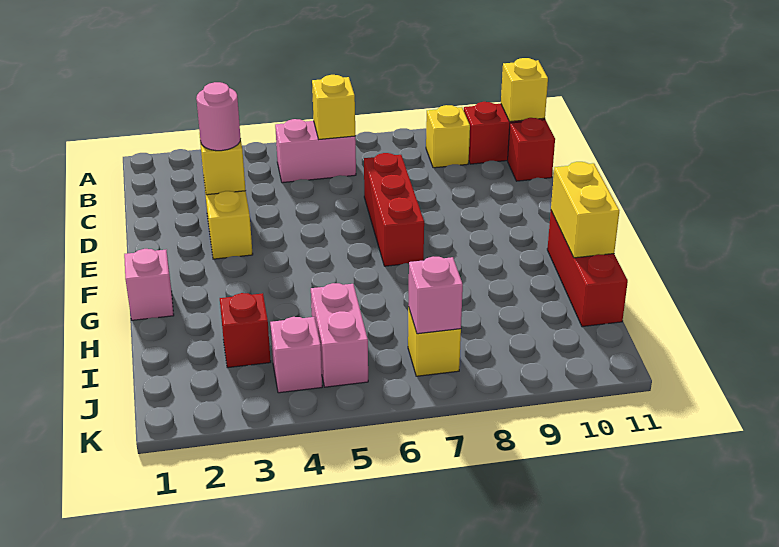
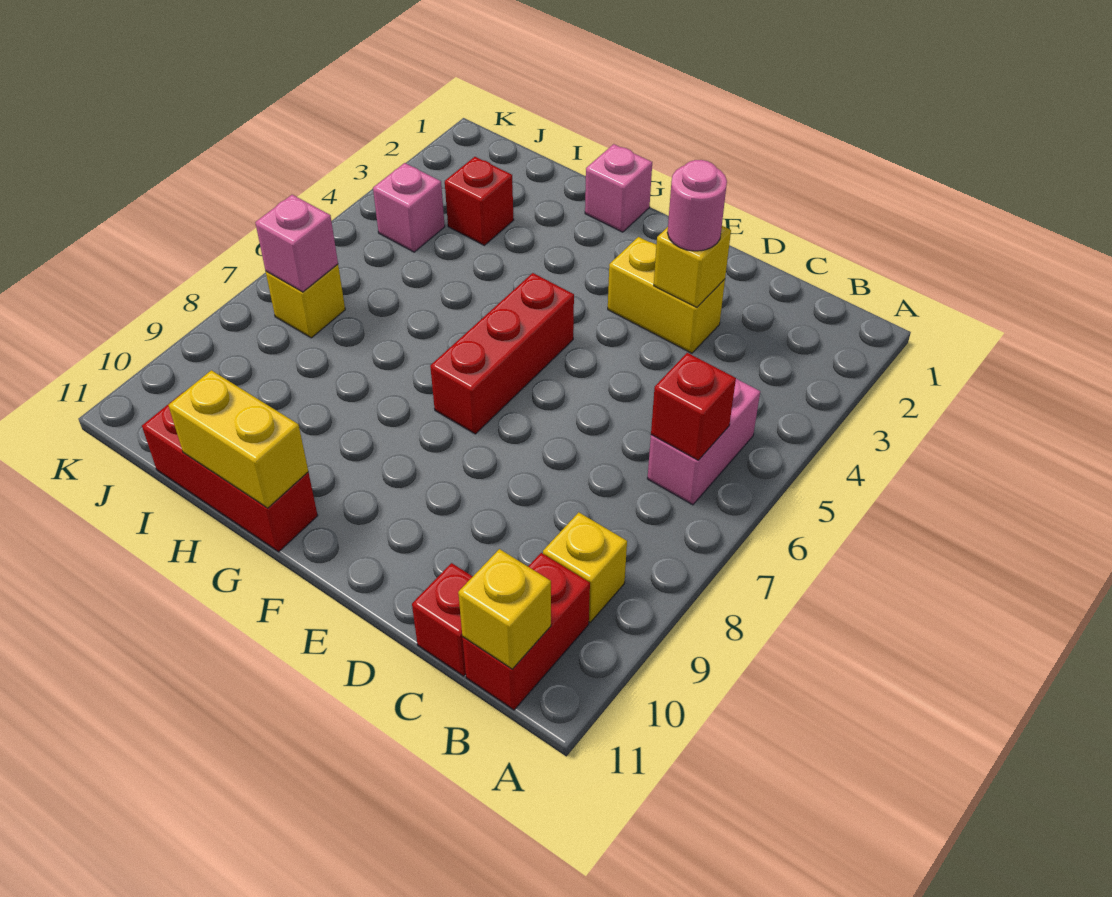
yellow brick B6 level 2 -> red brick B6 level 2
red brick D7:F7 level 1 -> red brick F5:F7 level 1
pink brick I5:J5 level 1 -> none

